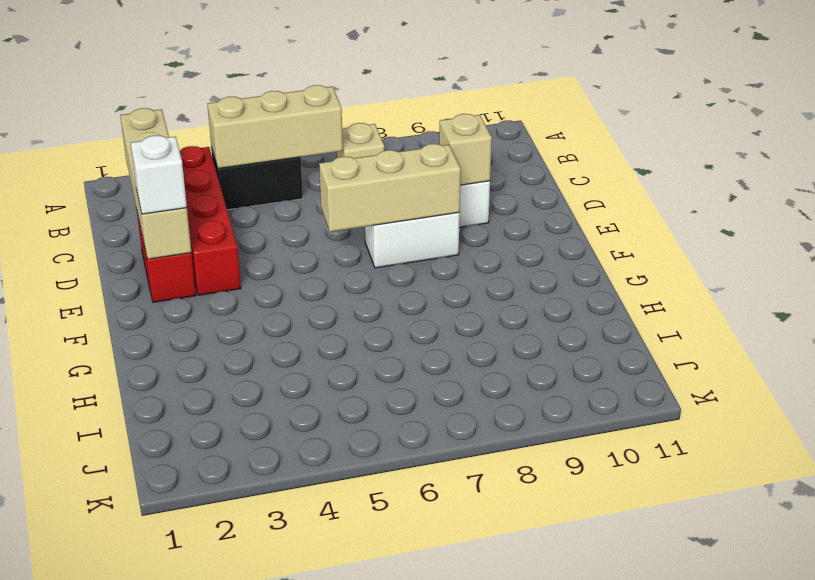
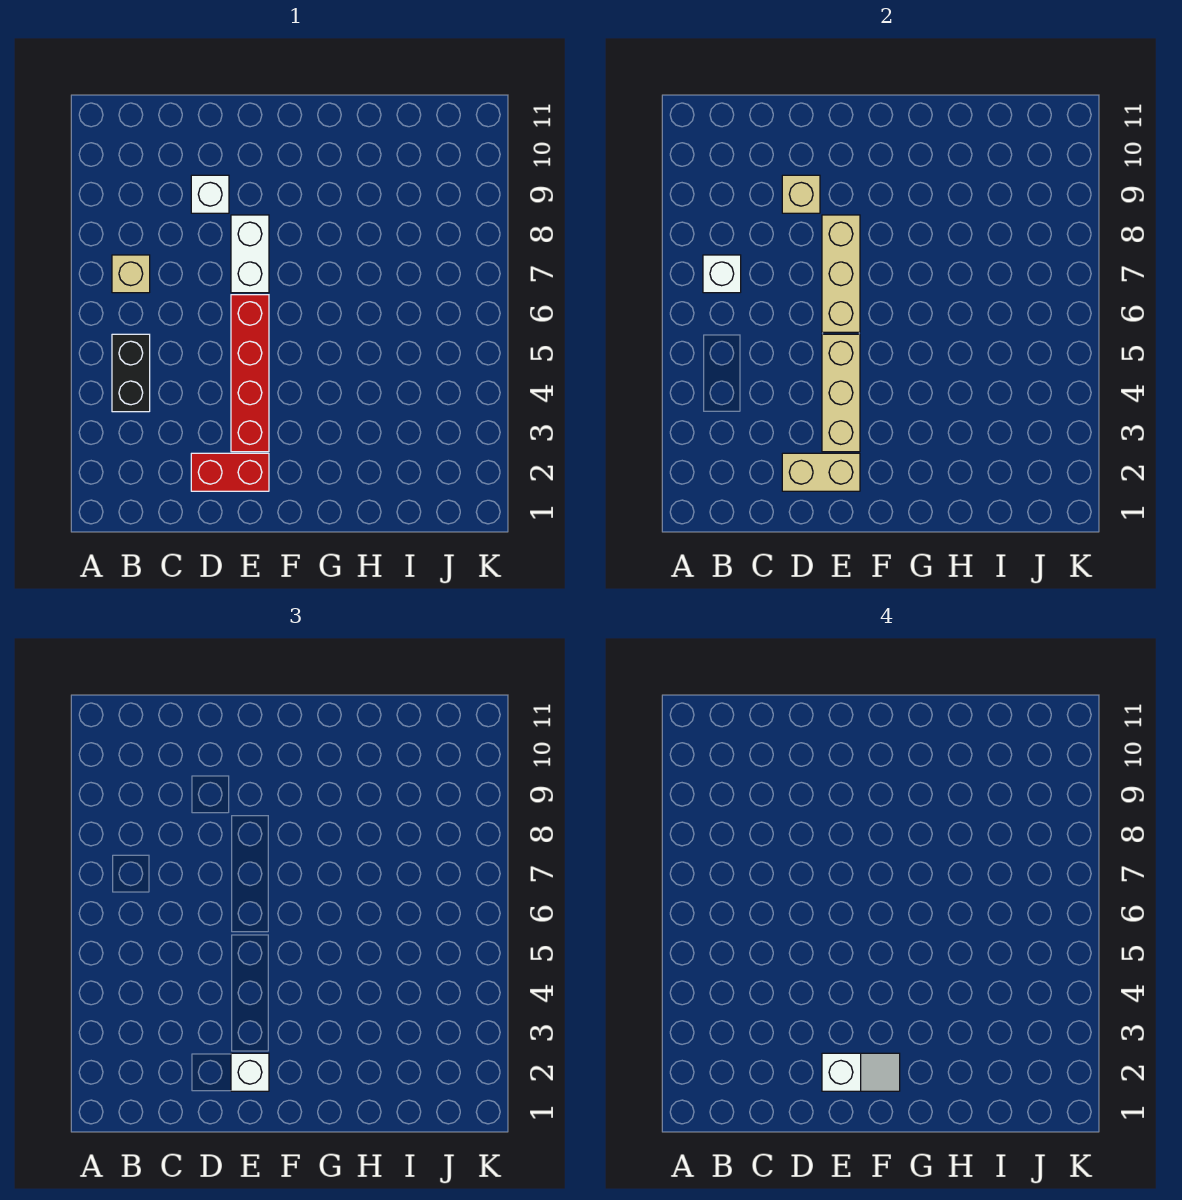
tan brick B2:E2 level 2 -> tan brick D2:E2 level 2
red brick B3:E3 level 1 -> red brick E3:E6 level 1
tan brick B4:B6 level 2 -> tan brick E3:E5 level 2
none -> white brick B7 level 2
none -> white slope E2:F2 level 4 top E

